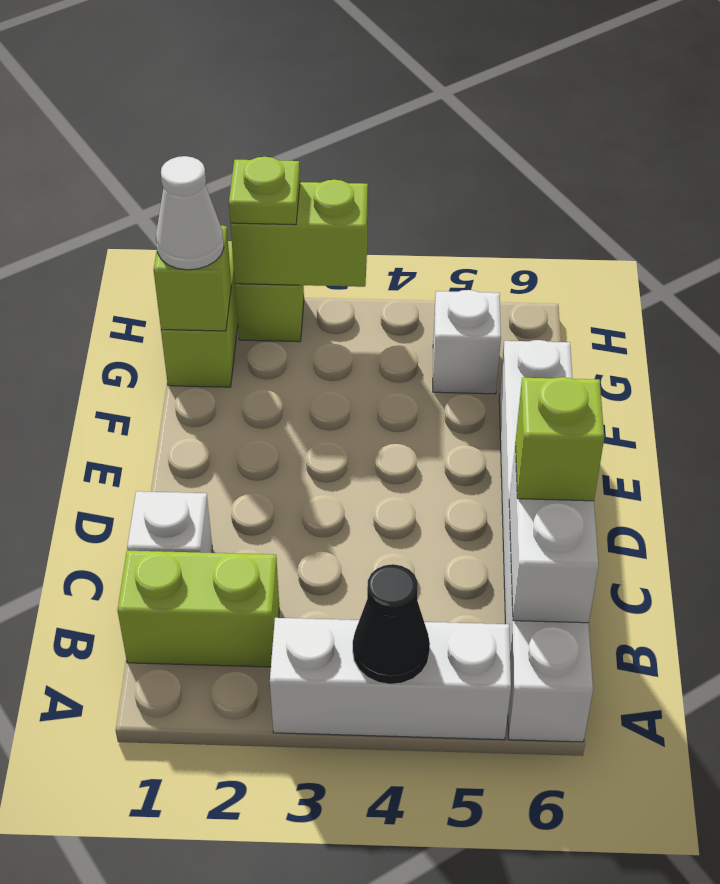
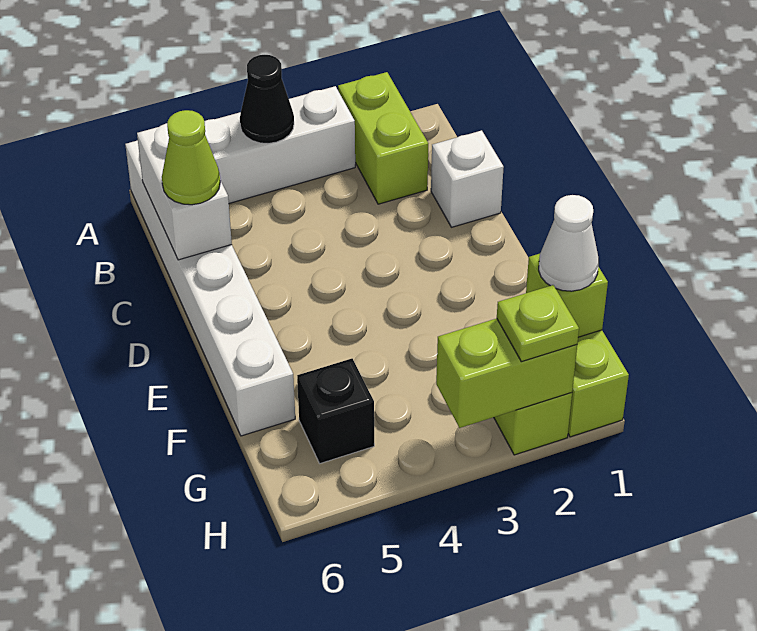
lime brick B1:B2 level 1 -> lime brick A2:B2 level 1
lime brick C6 level 3 -> lime cone C6 level 3
white brick G5 level 1 -> black brick G5 level 1

